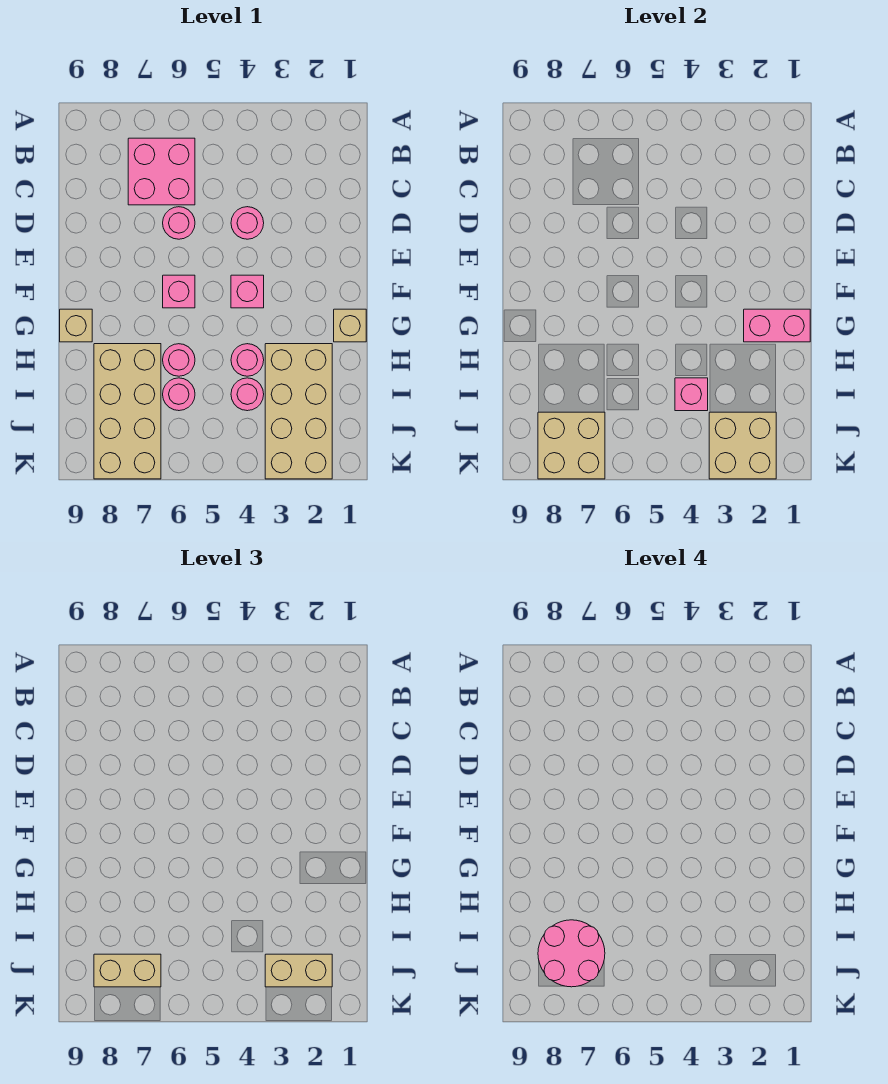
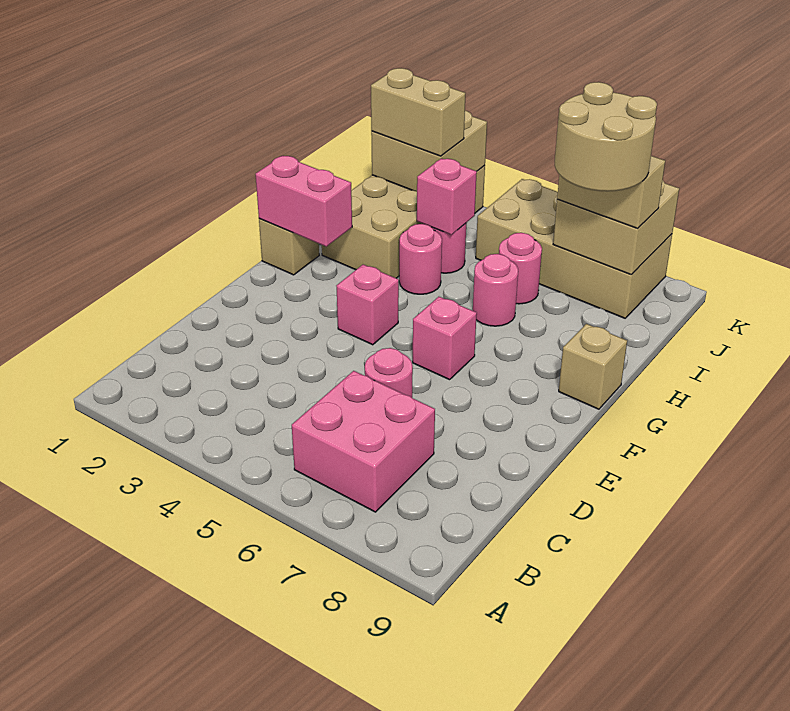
pink round brick D4 level 1 -> none
tan brick H7:K8 level 1 -> tan brick J5:K8 level 1
pink round brick I7:J8 level 4 -> tan round brick I7:J8 level 4

